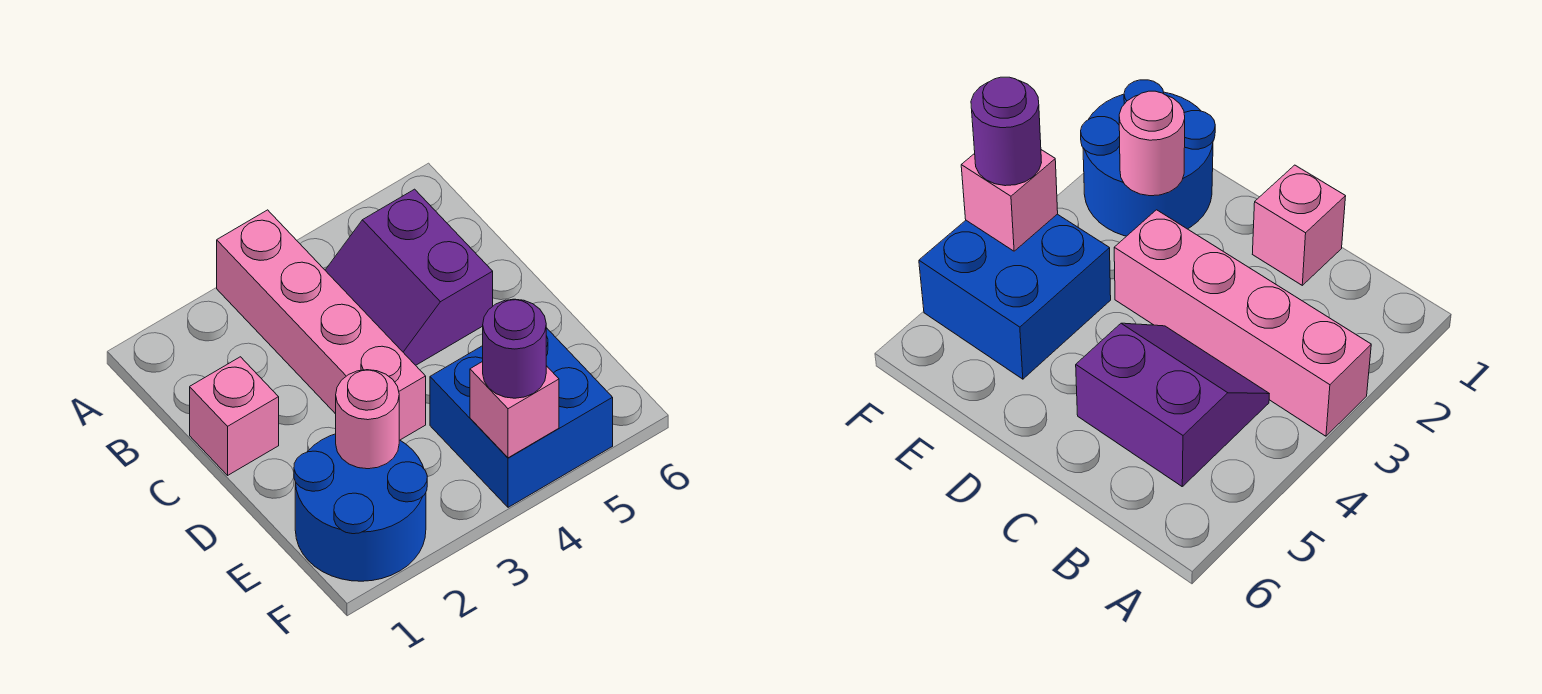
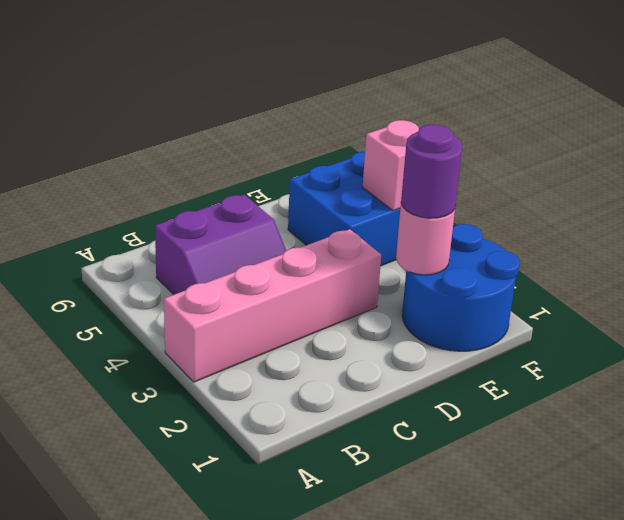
pink brick C1 level 1 -> none
purple round brick F4 level 3 -> purple round brick E2 level 3

